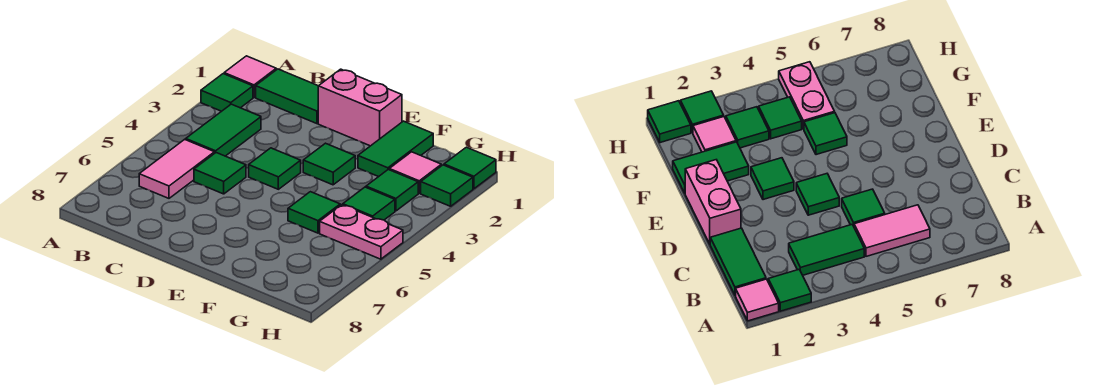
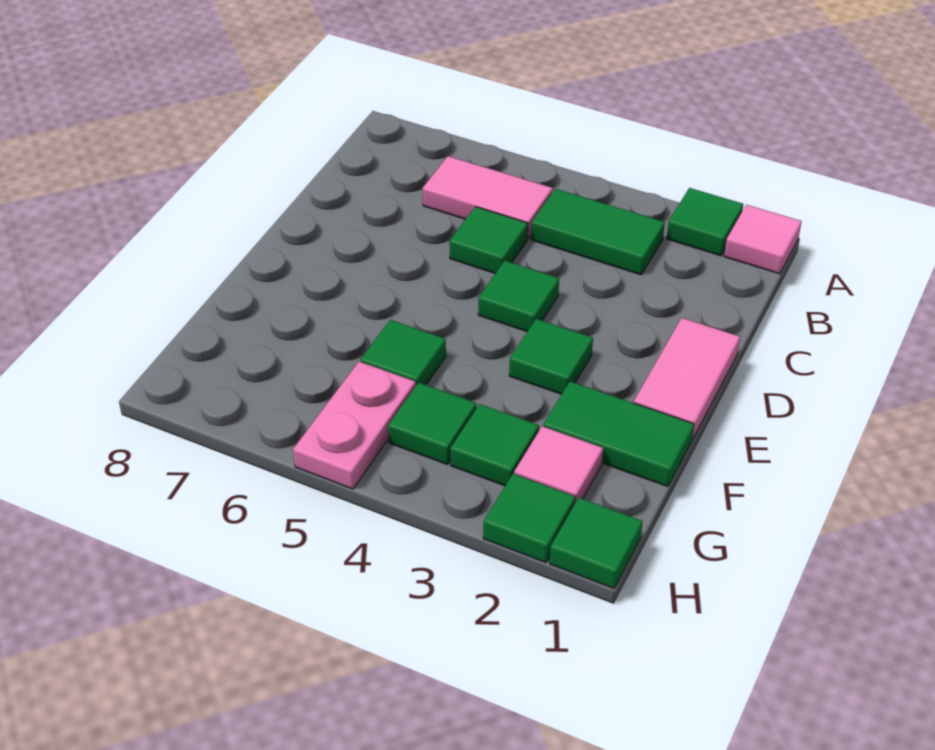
green tile B1:C1 level 1 -> none
pink brick D1:E1 level 1 -> pink tile D1:E1 level 1

